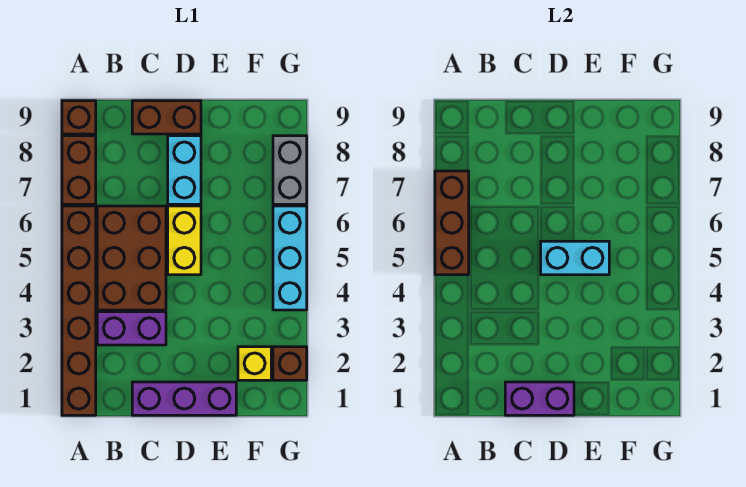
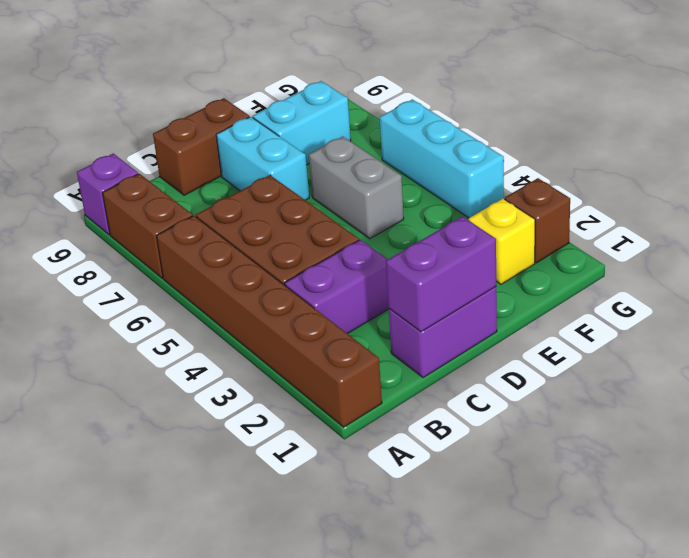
brown brick A5:A7 level 2 -> none
brown brick A9 level 1 -> purple brick A9 level 1
purple brick C1:E1 level 1 -> purple brick C1:D1 level 1
yellow brick D5:D6 level 1 -> none
cyan brick D5:E5 level 2 -> cyan brick E8:F8 level 1
grey brick G7:G8 level 1 -> grey brick E5:E6 level 1

